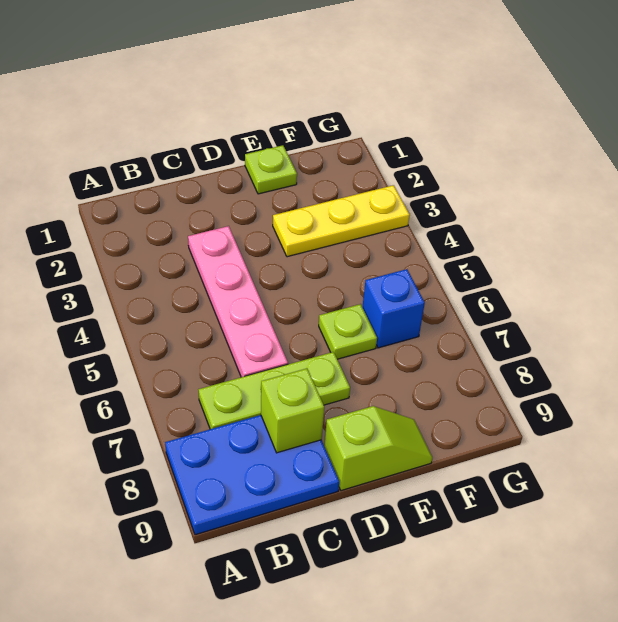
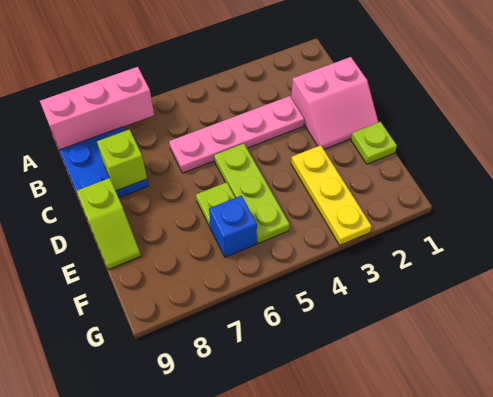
none -> pink brick A7:A9 level 2
lime plate B7:D7 level 1 -> lime plate D5:F5 level 1
none -> pink slope C1:D2 level 1 top C

